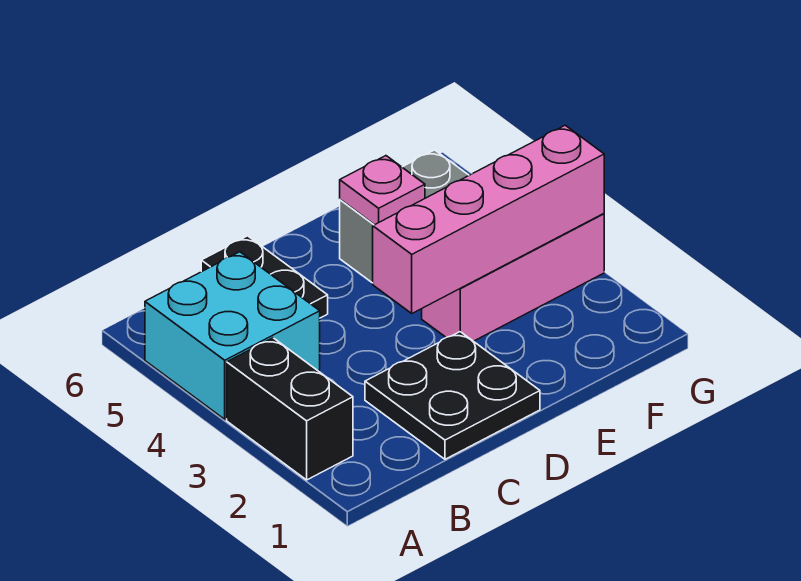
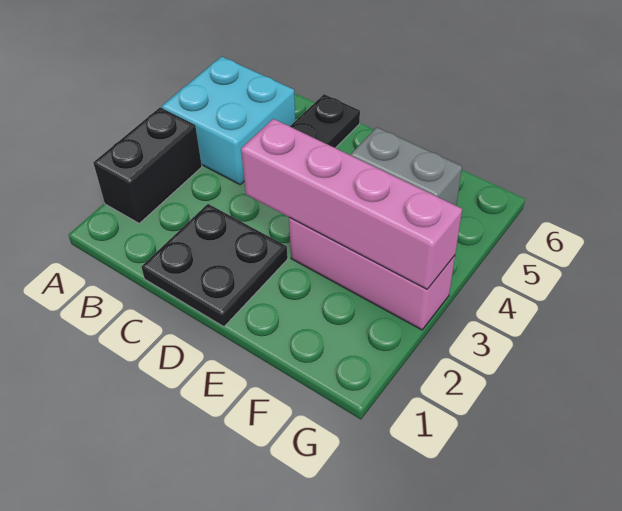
pink plate E5 level 2 -> none

